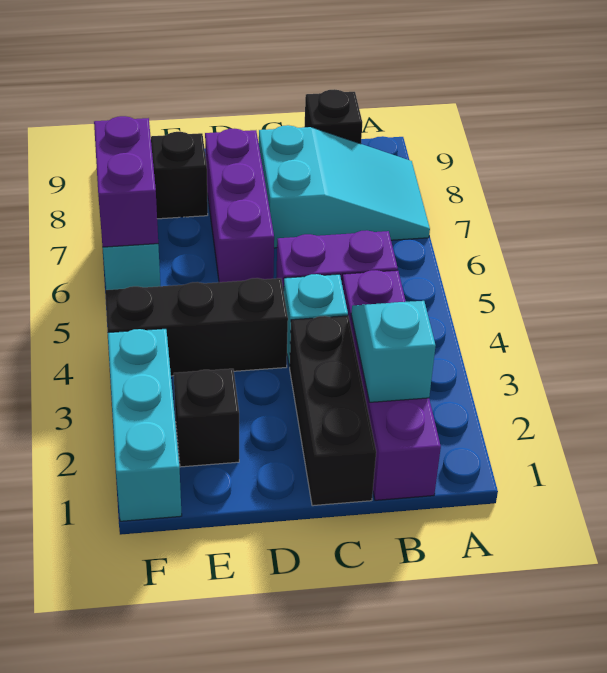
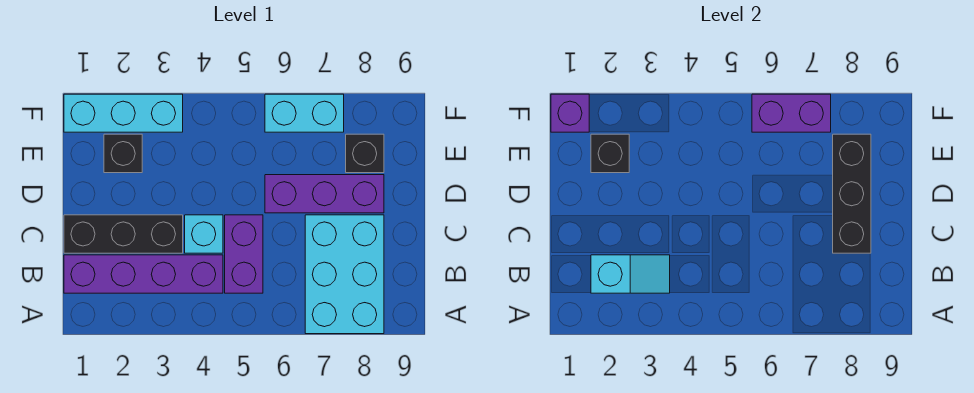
cyan slope A7:C8 level 1 top C -> cyan brick A7:C8 level 1
black brick B9 level 1 -> black brick E2 level 2
black brick D4:F4 level 1 -> black brick C8:E8 level 2
none -> purple brick F1 level 2

